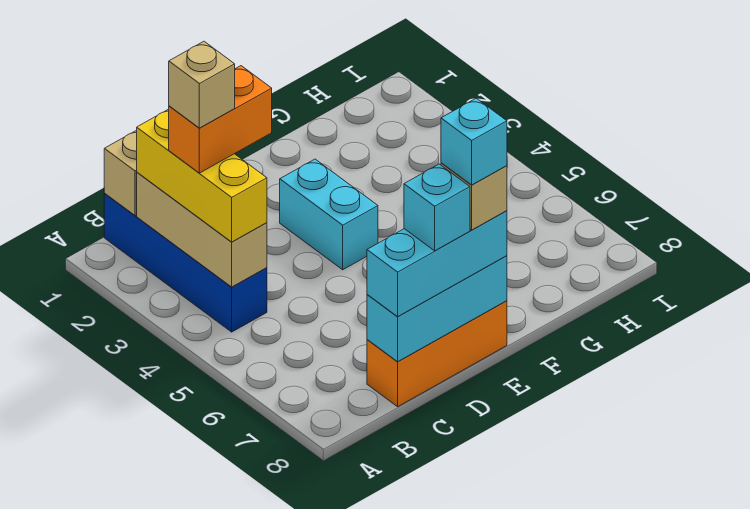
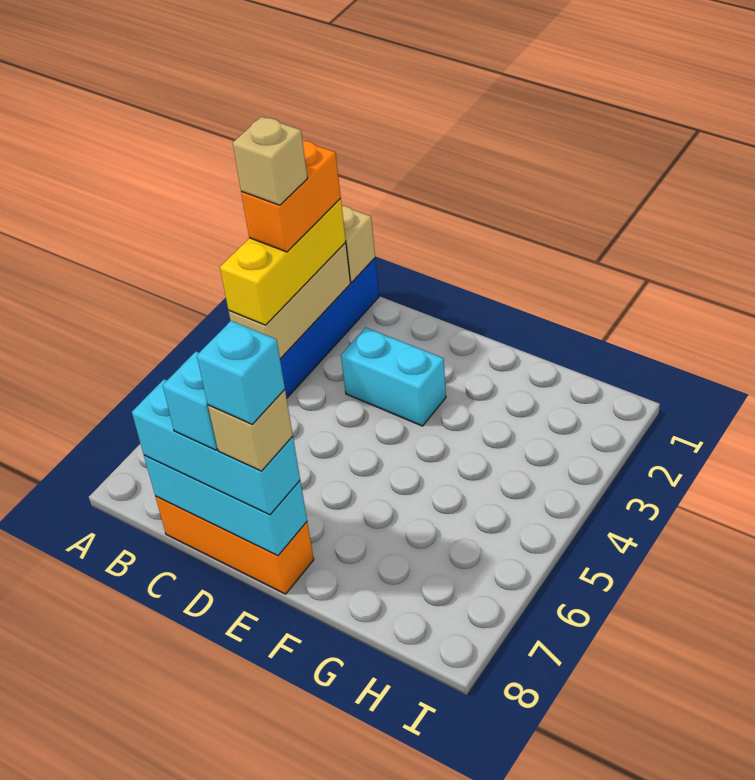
orange brick B3:C3 level 4 -> orange brick B2:B3 level 4
cyan brick E3:E4 level 1 -> cyan brick D3:E3 level 1

